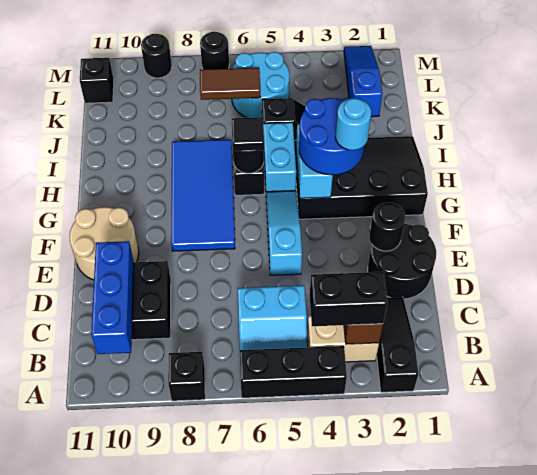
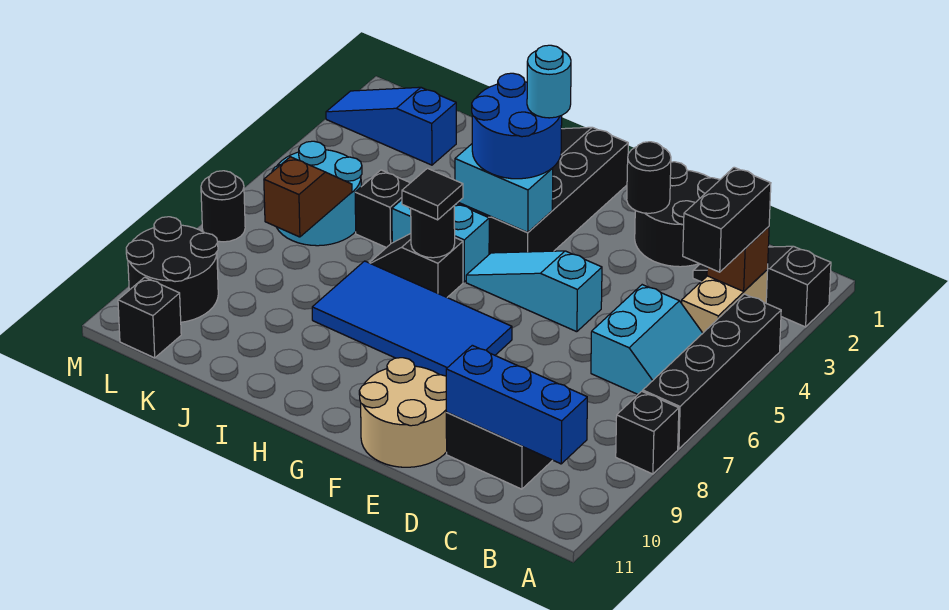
black brick A4:A6 level 1 -> black brick A4:A7 level 1
brown tile K6:K7 level 2 -> brown slope K6:K7 level 2 top 7
black round brick M9 level 1 -> black round brick L9:M10 level 1

